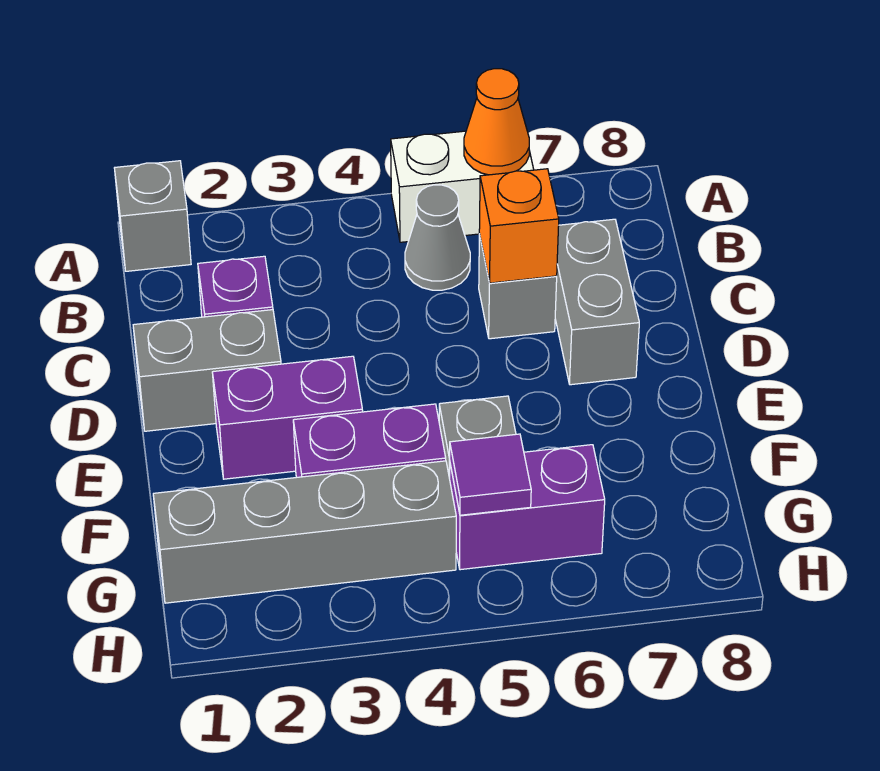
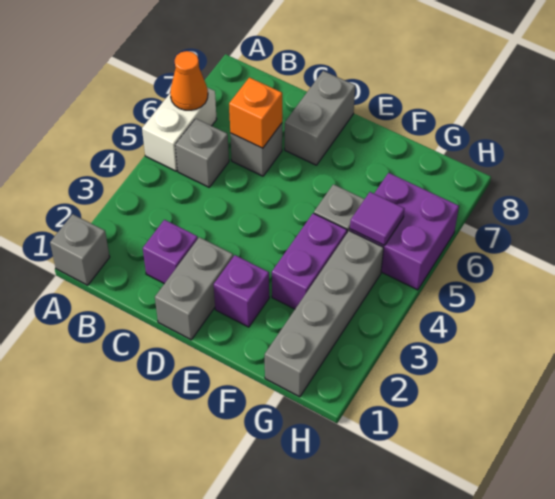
grey cone B5 level 1 -> grey brick B5 level 1
grey brick C7:D7 level 1 -> grey brick D7:D8 level 1
purple brick E2:E3 level 1 -> purple brick E2 level 1
purple brick G5:G6 level 1 -> purple brick G5:H6 level 1

